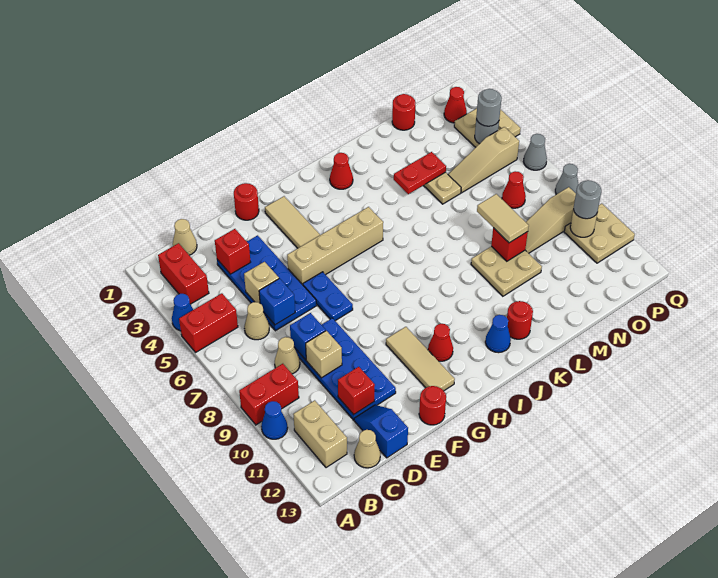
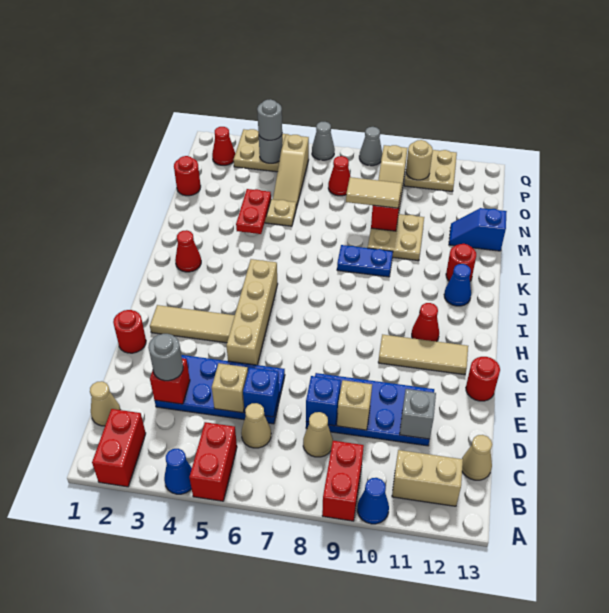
red brick B2:B3 level 1 -> red brick A2:B2 level 1
red brick D11 level 2 -> grey brick D11 level 2
blue slope D12:D13 level 1 top 13 -> blue slope M12:M13 level 1 top 13
blue plate F6:F7 level 1 -> blue plate K8:K9 level 1
grey round brick P10 level 3 -> grey round brick D3 level 3

